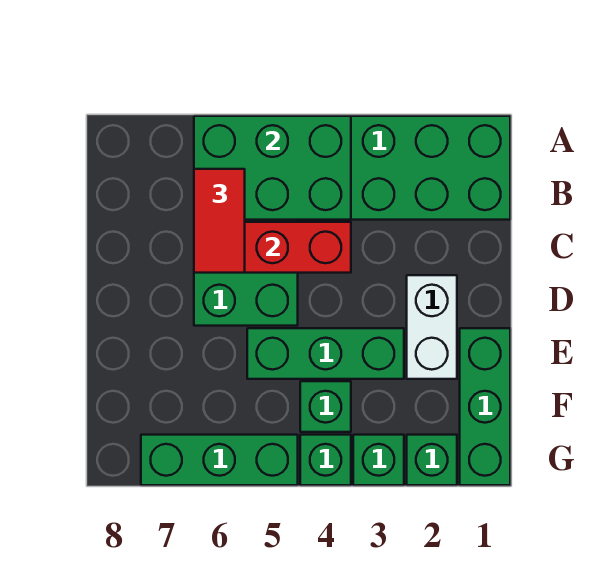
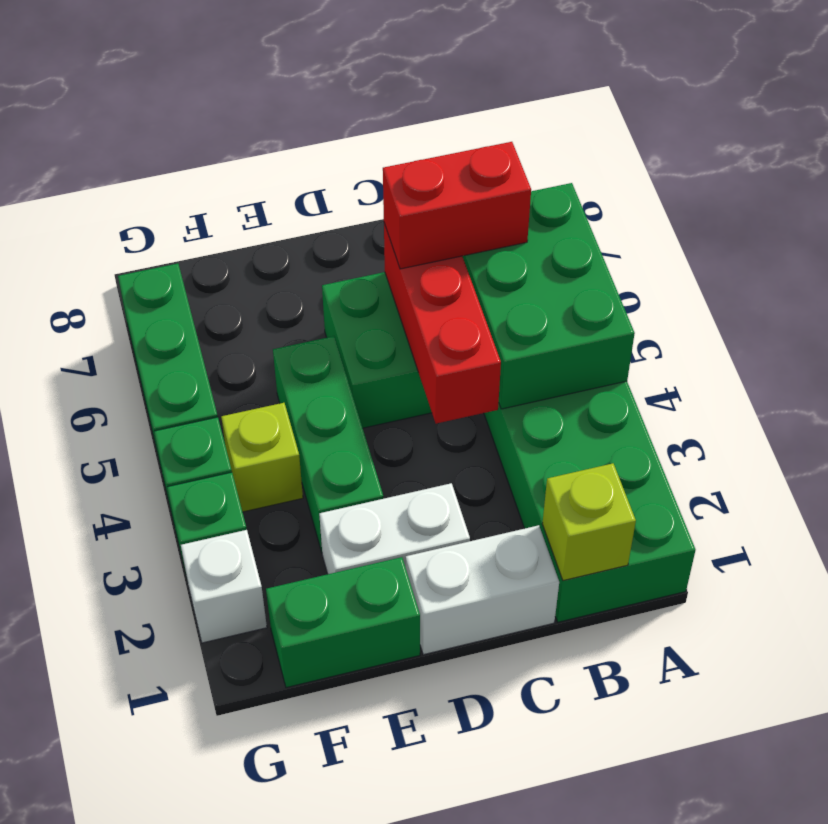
none -> lime brick B1 level 2
red tile B6:C6 level 3 -> red brick B6:C6 level 3
none -> white brick C1:D1 level 1
green brick E1:G1 level 1 -> green brick E1:F1 level 1
green brick F4 level 1 -> lime brick F4 level 1
green brick G2 level 1 -> white brick G2 level 1

